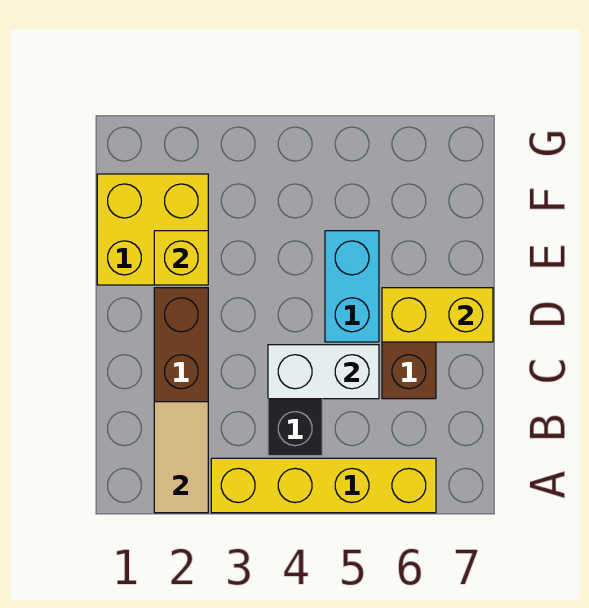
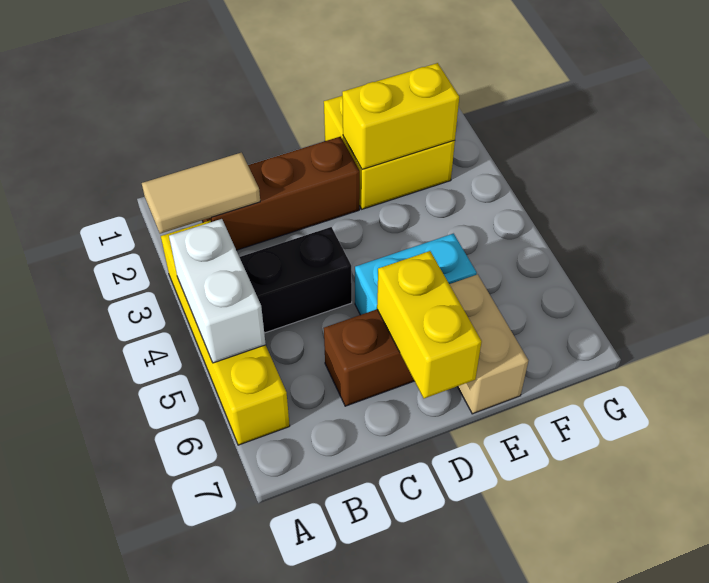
white brick C4:C5 level 2 -> white brick A4:A5 level 2
yellow brick E2 level 2 -> yellow brick E2:F2 level 2
none -> tan brick E6:E7 level 1

